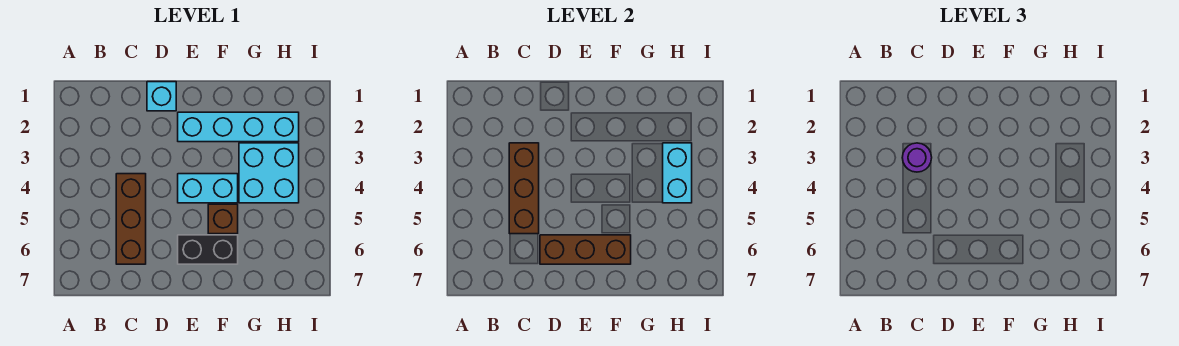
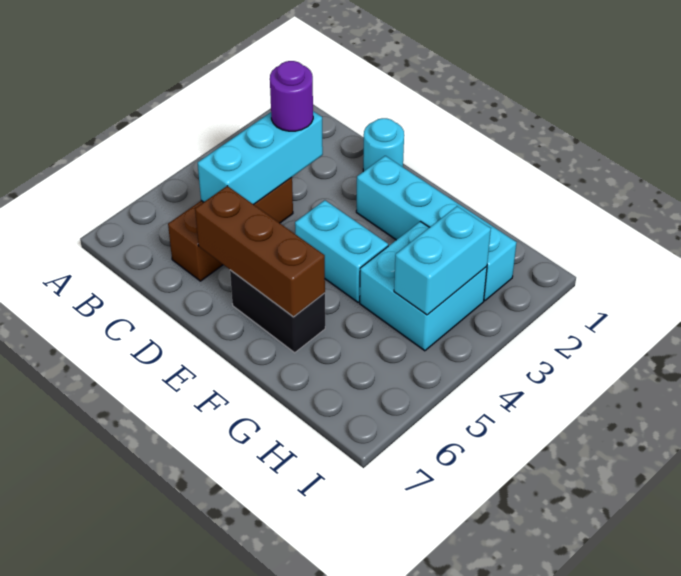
brown brick C3:C5 level 2 -> cyan brick C3:C5 level 2
cyan brick D1 level 1 -> cyan round brick D1 level 1
brown brick F5 level 1 -> none

